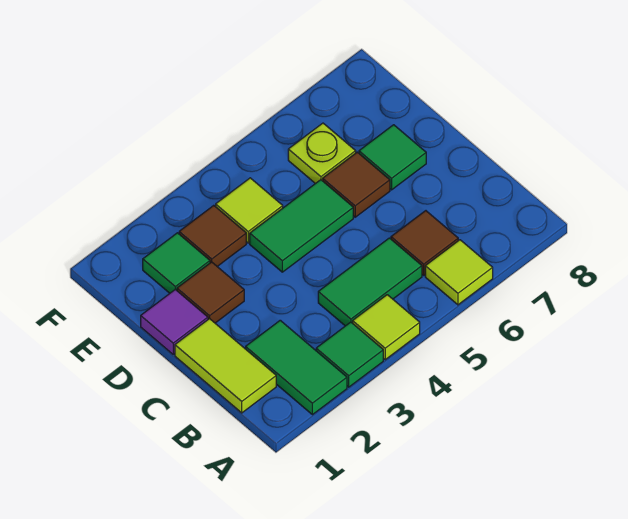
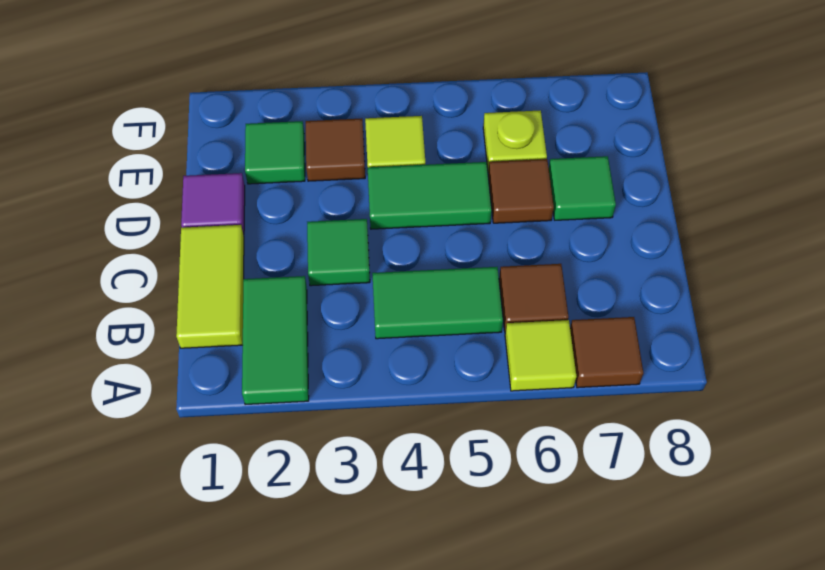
green tile A3 level 1 -> green tile C3 level 1
lime tile A4 level 1 -> none
brown tile D2 level 1 -> brown tile A7 level 1

